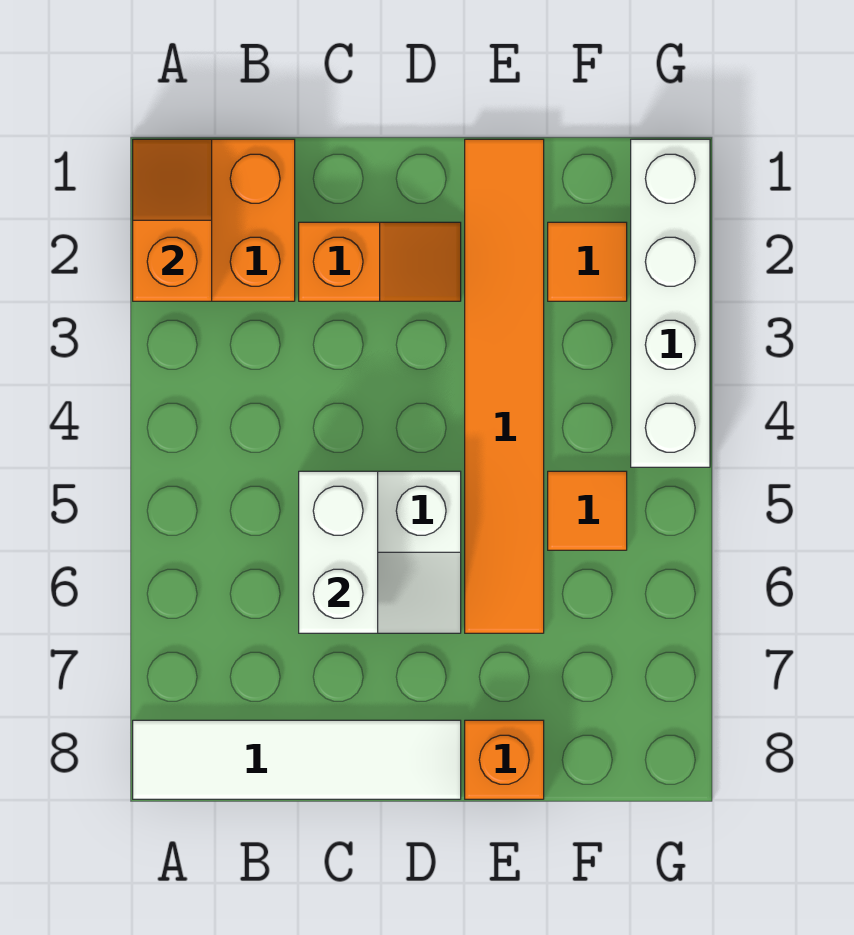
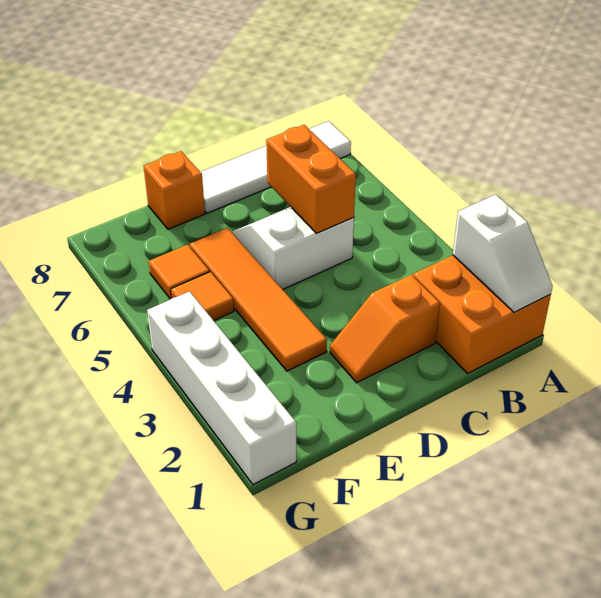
orange slope A1:A2 level 2 top 2 -> white slope A1:A2 level 2 top 2
white brick C5:C6 level 2 -> orange brick C5:C6 level 2
orange tile E1:E6 level 1 -> orange tile E3:E6 level 1
orange tile F2 level 1 -> orange tile F6 level 1

